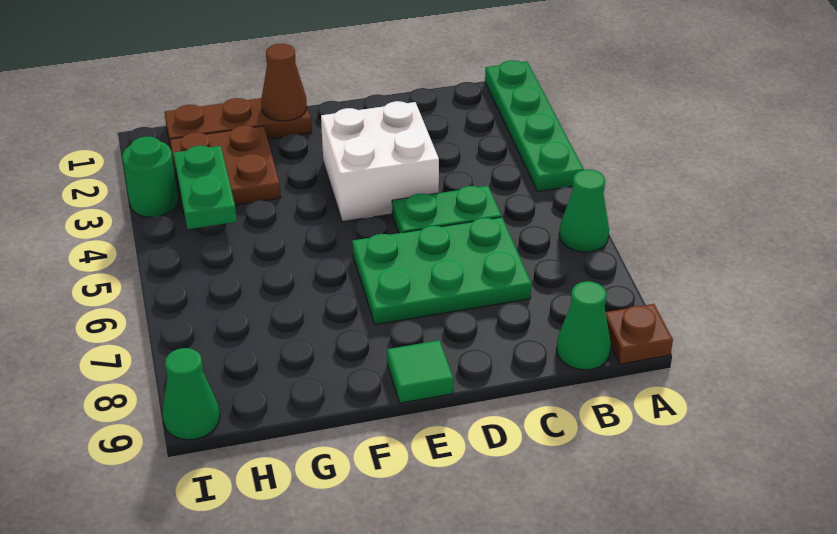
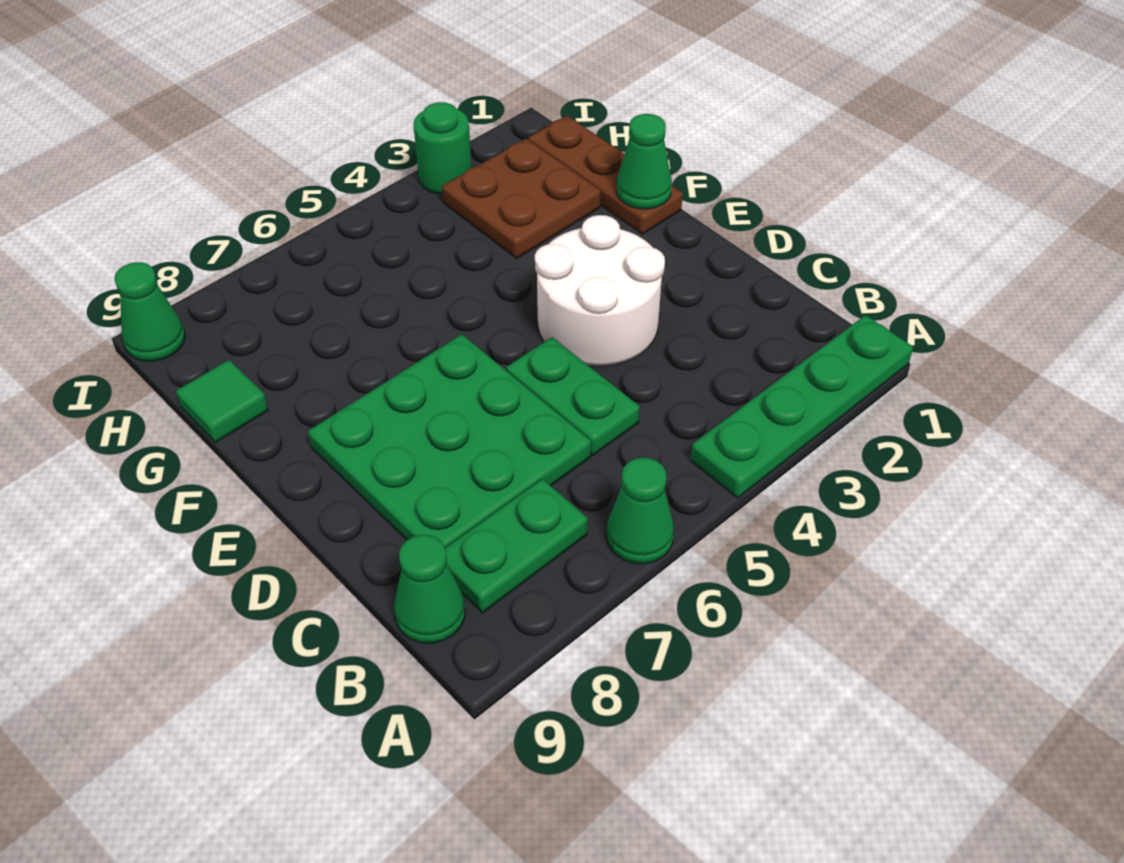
brown plate A9 level 1 -> none
green plate C6:E7 level 1 -> green plate C6:E8 level 1
white brick D3:E4 level 1 -> white round brick D3:E4 level 1
green tile E9 level 1 -> green tile G9 level 1
brown cone F1 level 2 -> green cone F1 level 2
green plate H3:H4 level 2 -> green plate B7:B8 level 1

